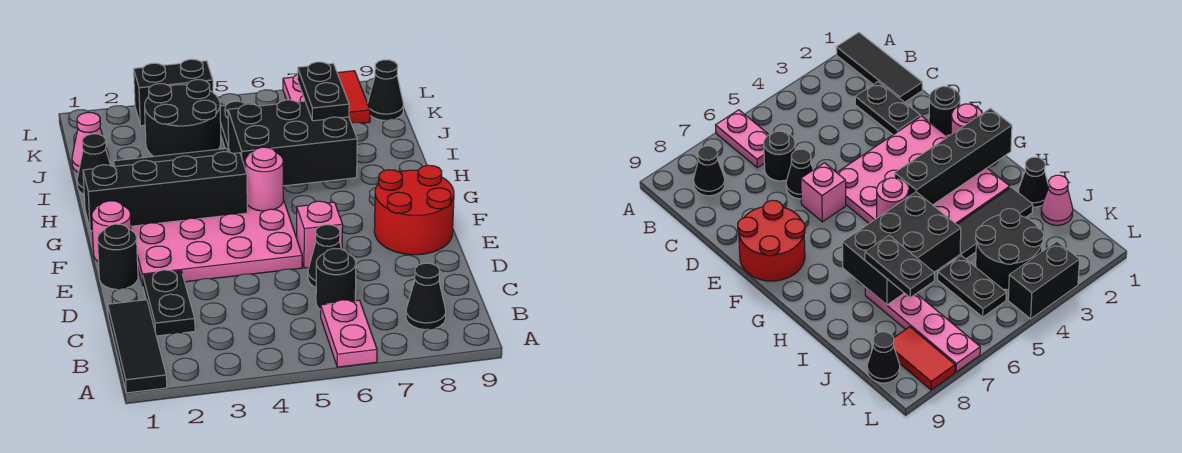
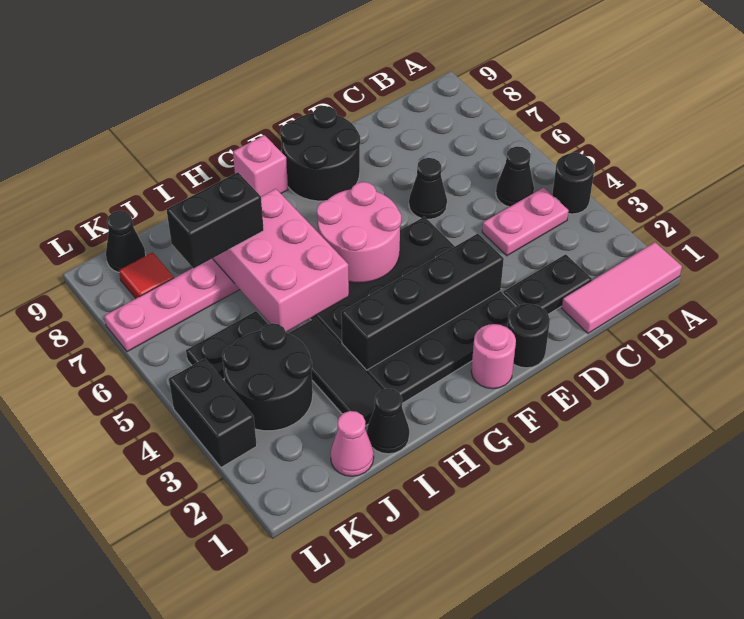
black tile A1:C1 level 1 -> pink tile A1:C1 level 1
pink plate A6:B6 level 1 -> pink plate B4:C4 level 1
black cone B8 level 1 -> black cone B5 level 1
black round brick C6 level 1 -> black round brick A4 level 1
pink plate E2:H5 level 1 -> black plate E2:H5 level 1
pink brick E6 level 1 -> pink brick G9 level 1
red round brick E8:F9 level 1 -> black round brick E8:F9 level 1
black brick G1:G4 level 2 -> black brick E3:H3 level 2
pink round brick G5 level 2 -> pink round brick F5:G6 level 2
black brick H5:I7 level 2 -> pink brick H5:I7 level 2
black plate I7:J7 level 3 -> black brick I7:J7 level 3
red tile K8:L8 level 1 -> red tile K8 level 1

